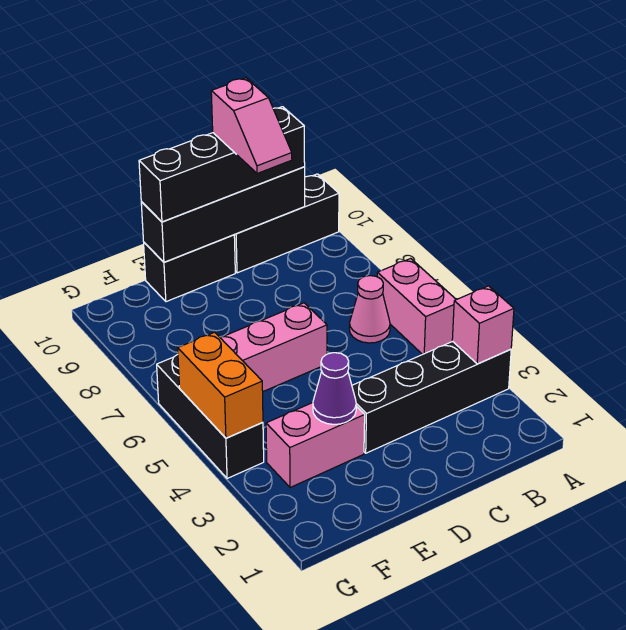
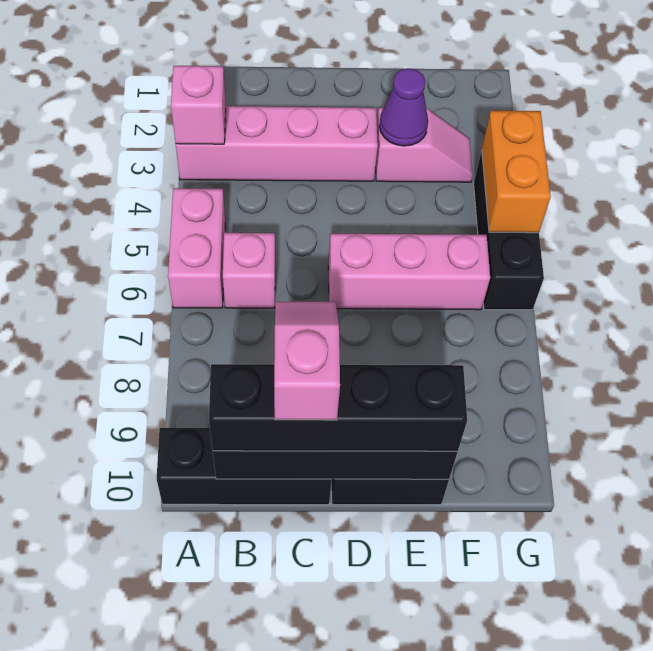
black brick A3:D3 level 1 -> pink brick A3:D3 level 1
pink cone B6 level 1 -> pink brick B6 level 1
pink brick E3:F3 level 1 -> pink slope E3:F3 level 1 top E

